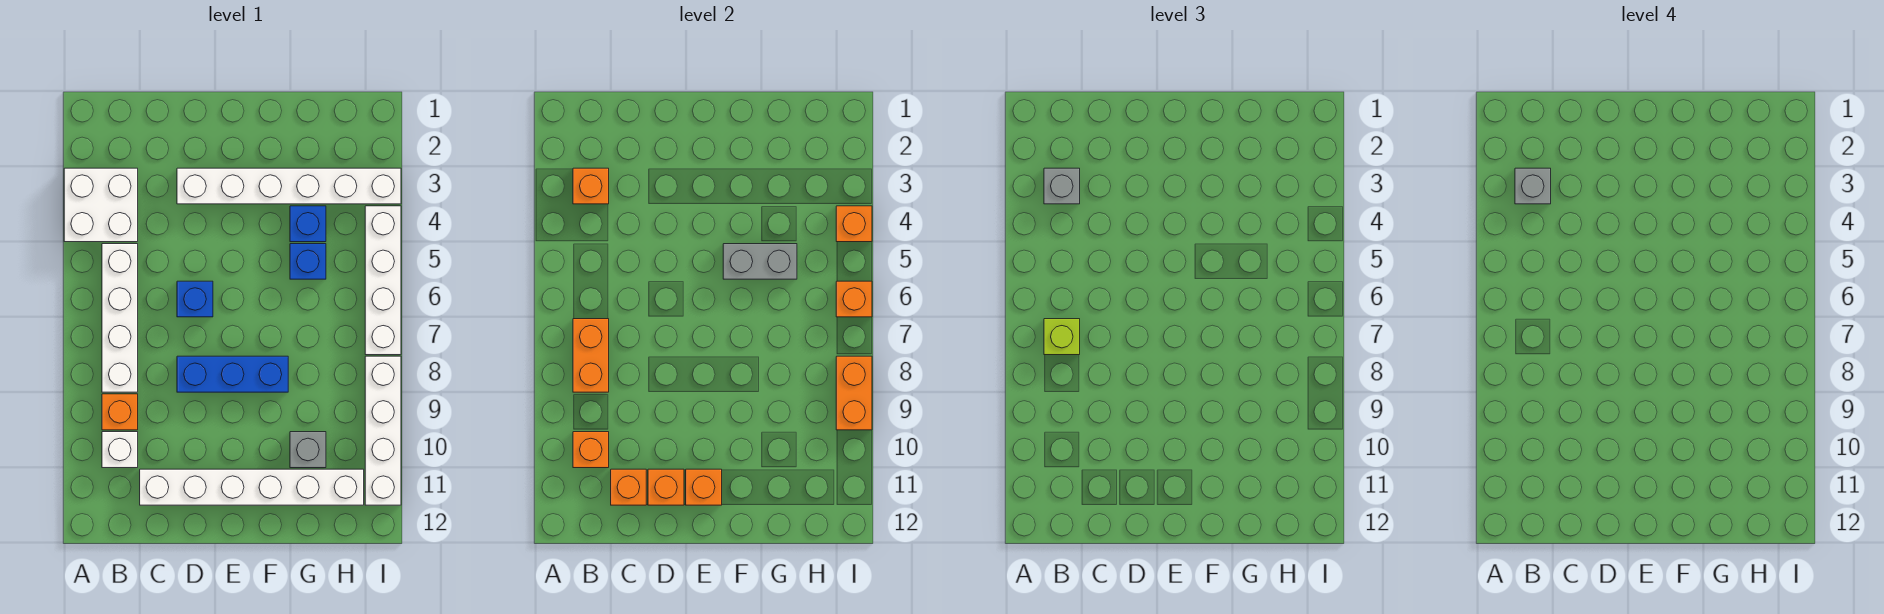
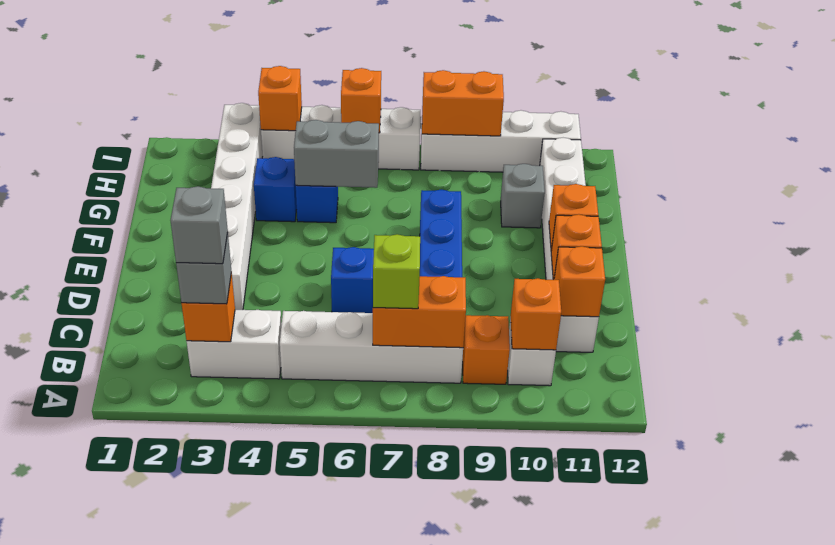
white brick A3:B4 level 1 -> white brick B3:B4 level 1
grey brick F5:G5 level 2 -> grey brick G5:G6 level 2

